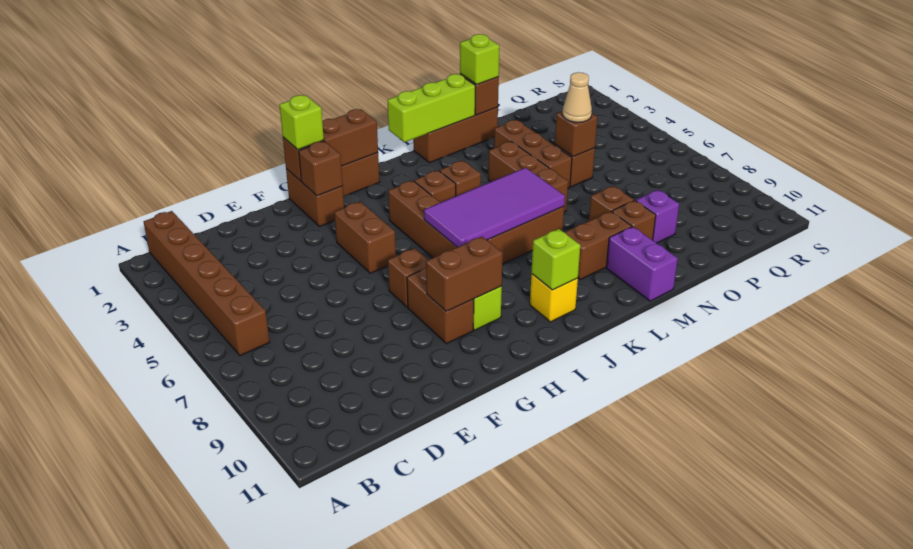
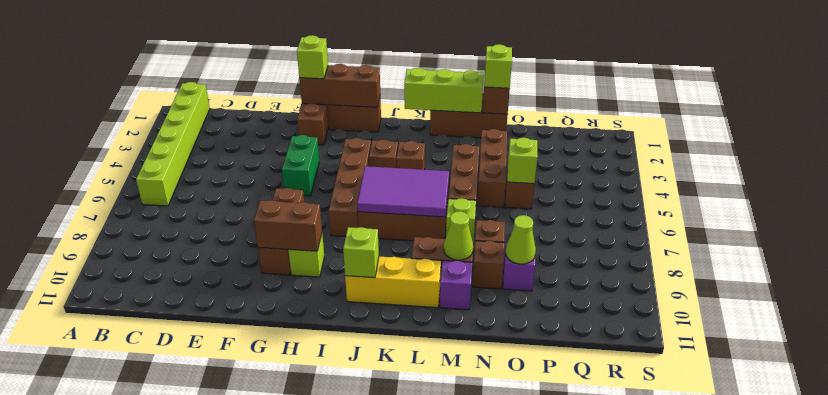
brown brick B1:B6 level 1 -> lime brick B1:B6 level 1
brown brick G2 level 2 -> none
brown brick G4:G5 level 1 -> green brick G4:G5 level 1
purple tile I6:L7 level 2 -> purple tile J6:L7 level 2
yellow brick J10 level 1 -> yellow brick J10:L10 level 1
none -> lime brick M7 level 1
none -> lime cone M9 level 2
purple brick M10:M11 level 1 -> purple brick M10 level 1
brown brick O5 level 2 -> lime brick O5 level 2
tan cone O5 level 3 -> none
none -> lime cone O9 level 2

